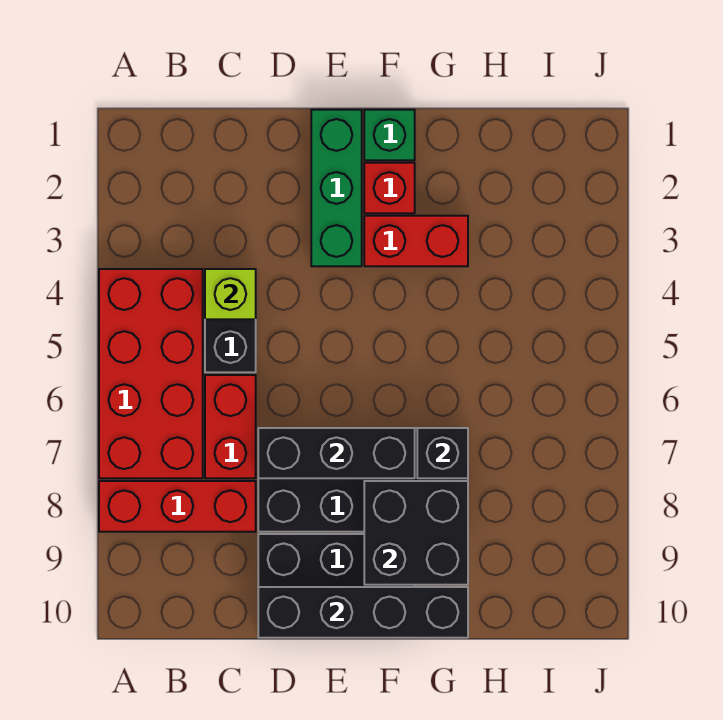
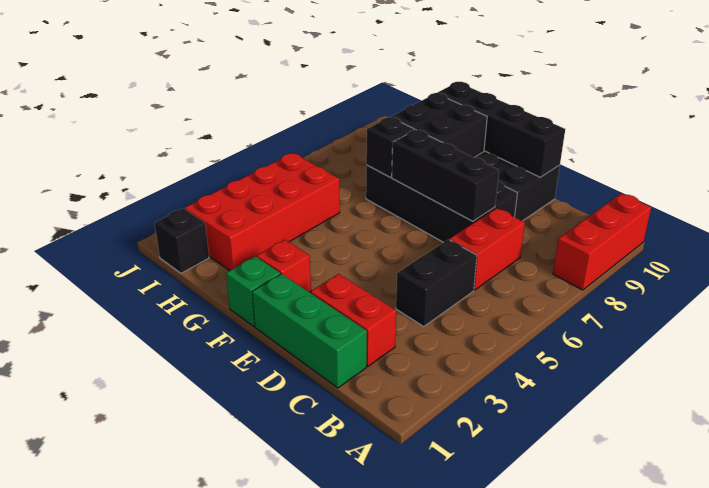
red brick A4:B7 level 1 -> red brick H2:I5 level 1
red brick A8:C8 level 1 -> red brick A8:A10 level 1
lime brick C4 level 2 -> none
green brick E1:E3 level 1 -> green brick C1:E1 level 1
red brick F3:G3 level 1 -> red brick C2:D2 level 1
none -> black brick I1 level 1

